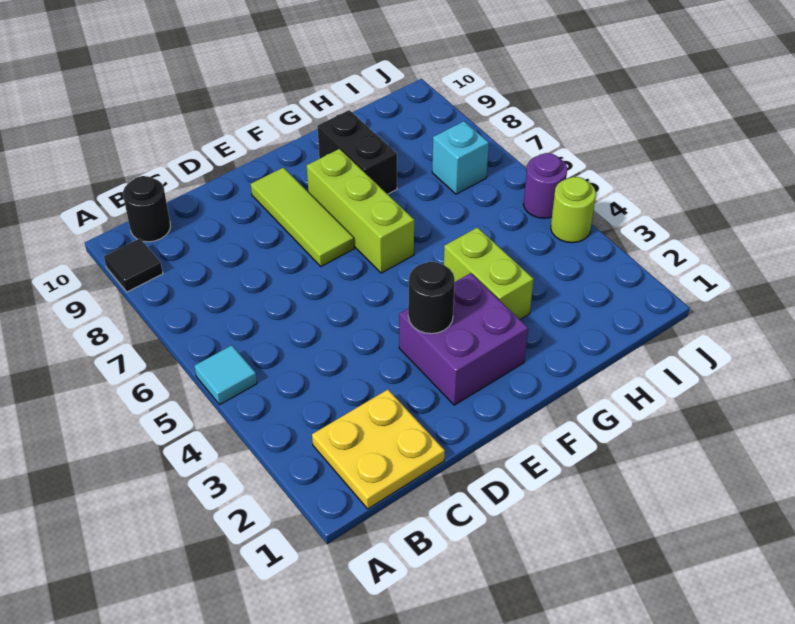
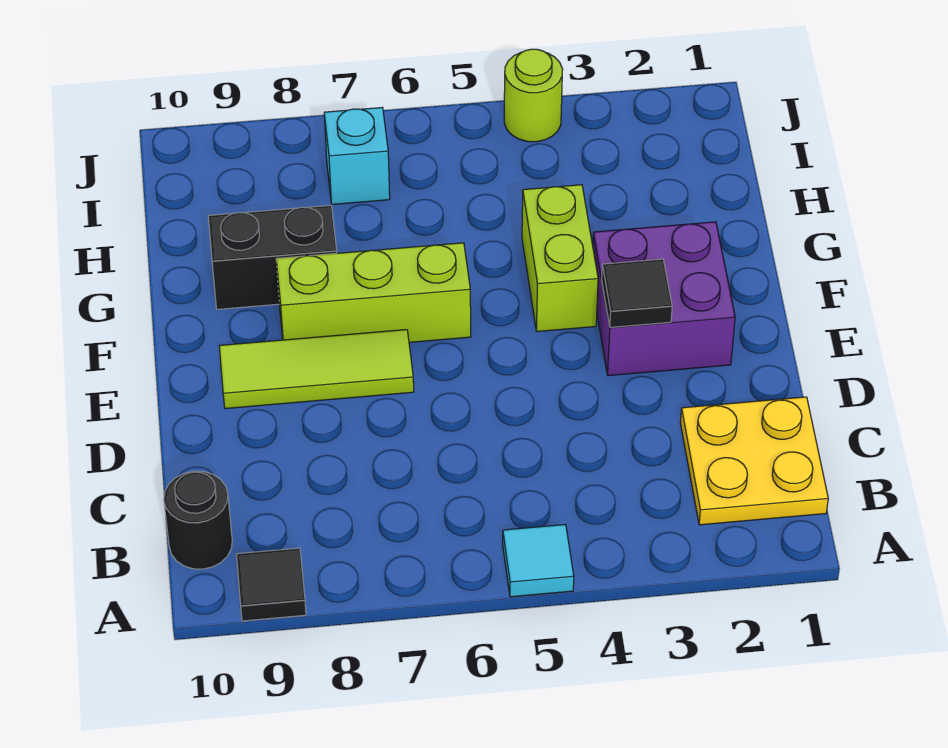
black round brick E3 level 2 -> black tile E3 level 2
lime brick G3:G4 level 1 -> lime brick F4:G4 level 1
purple round brick J5 level 1 -> none

